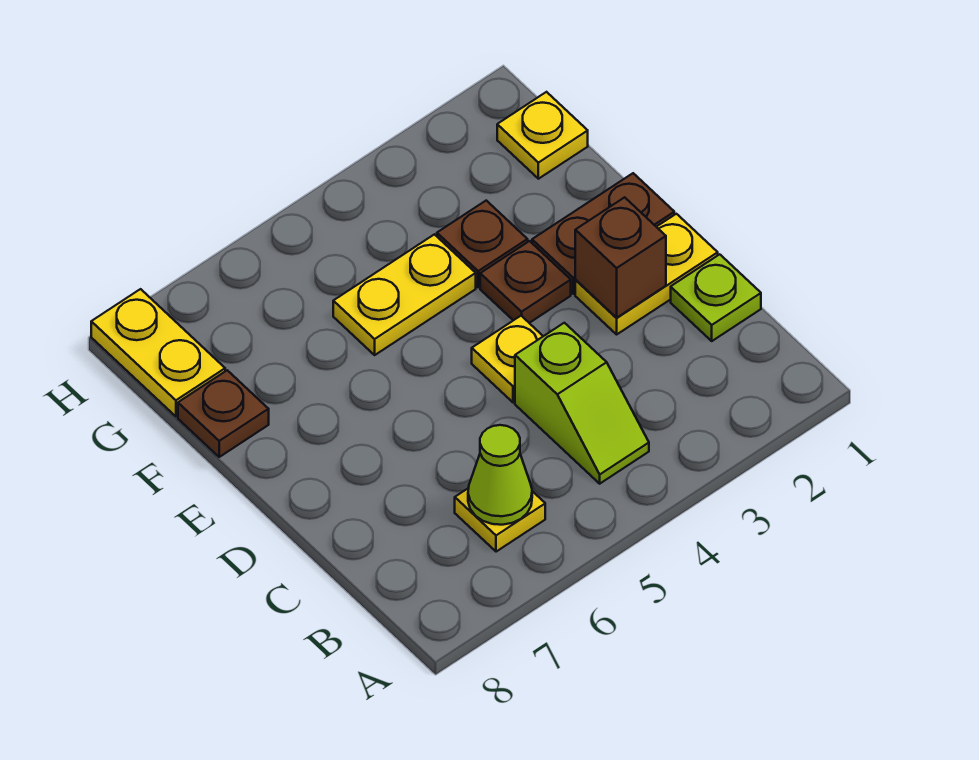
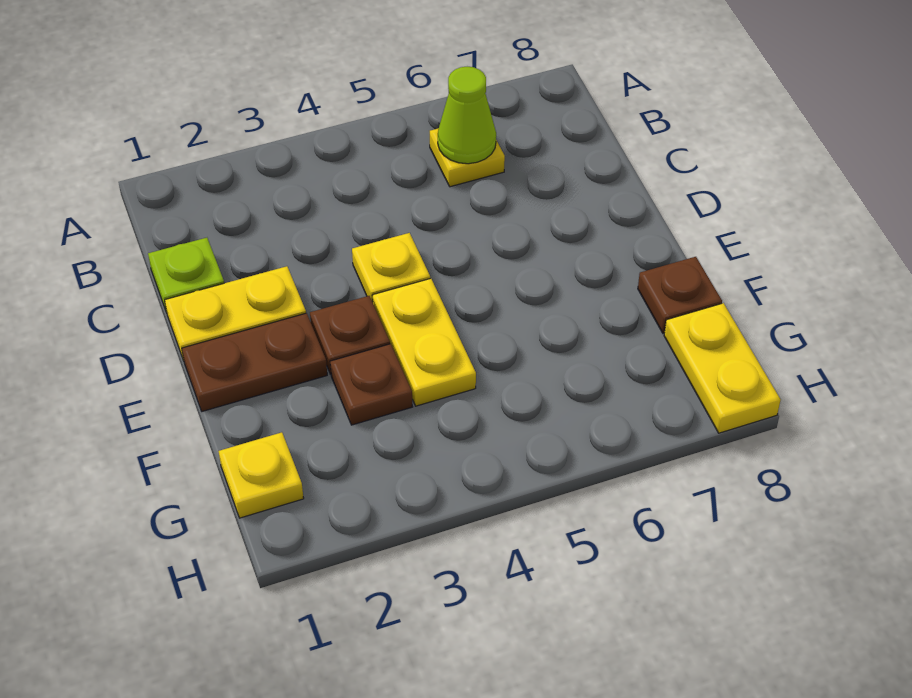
lime slope B4:C4 level 1 top C -> none
brown brick D2 level 2 -> none
yellow plate F4:F5 level 1 -> yellow plate E4:F4 level 1

